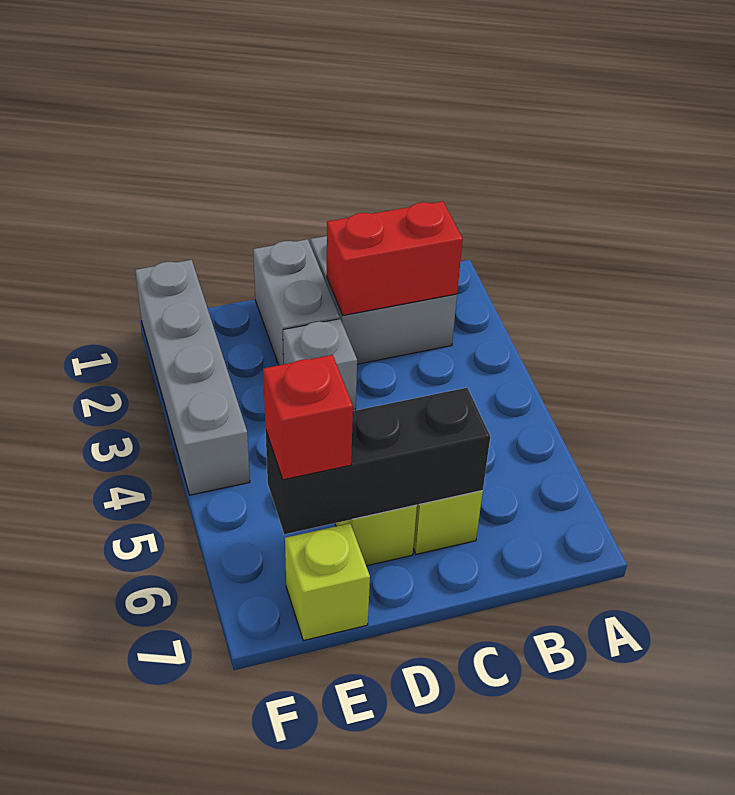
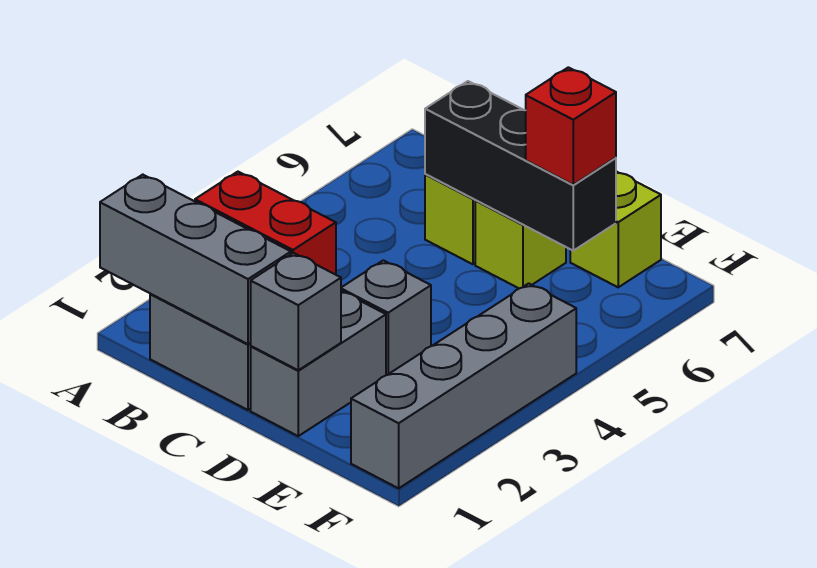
none -> grey brick A1:C1 level 2
none -> grey brick D1 level 2

